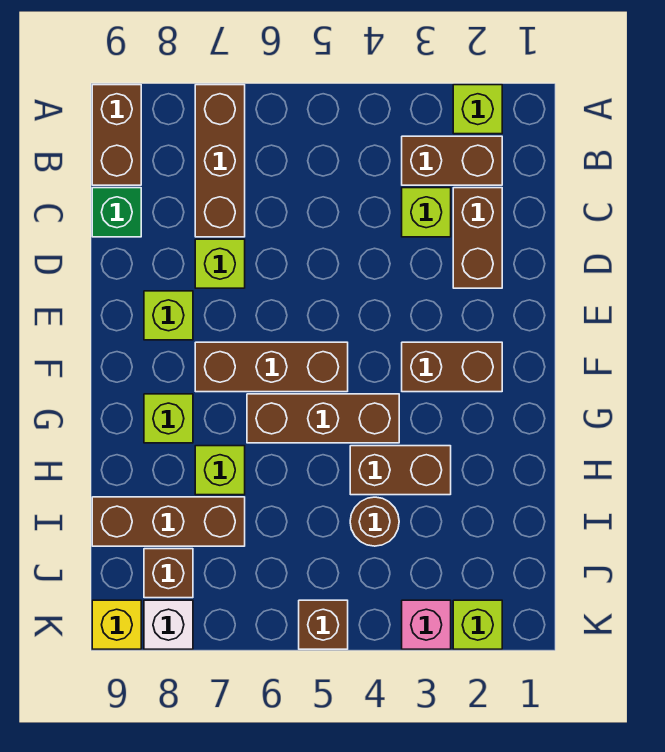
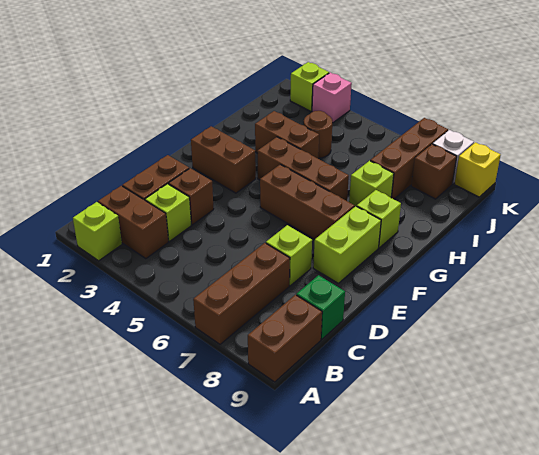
lime brick E8 level 1 -> lime brick E8:F8 level 1
brown brick I7:I9 level 1 -> brown brick I7:K7 level 1
brown brick K5 level 1 -> brown brick D3 level 1

